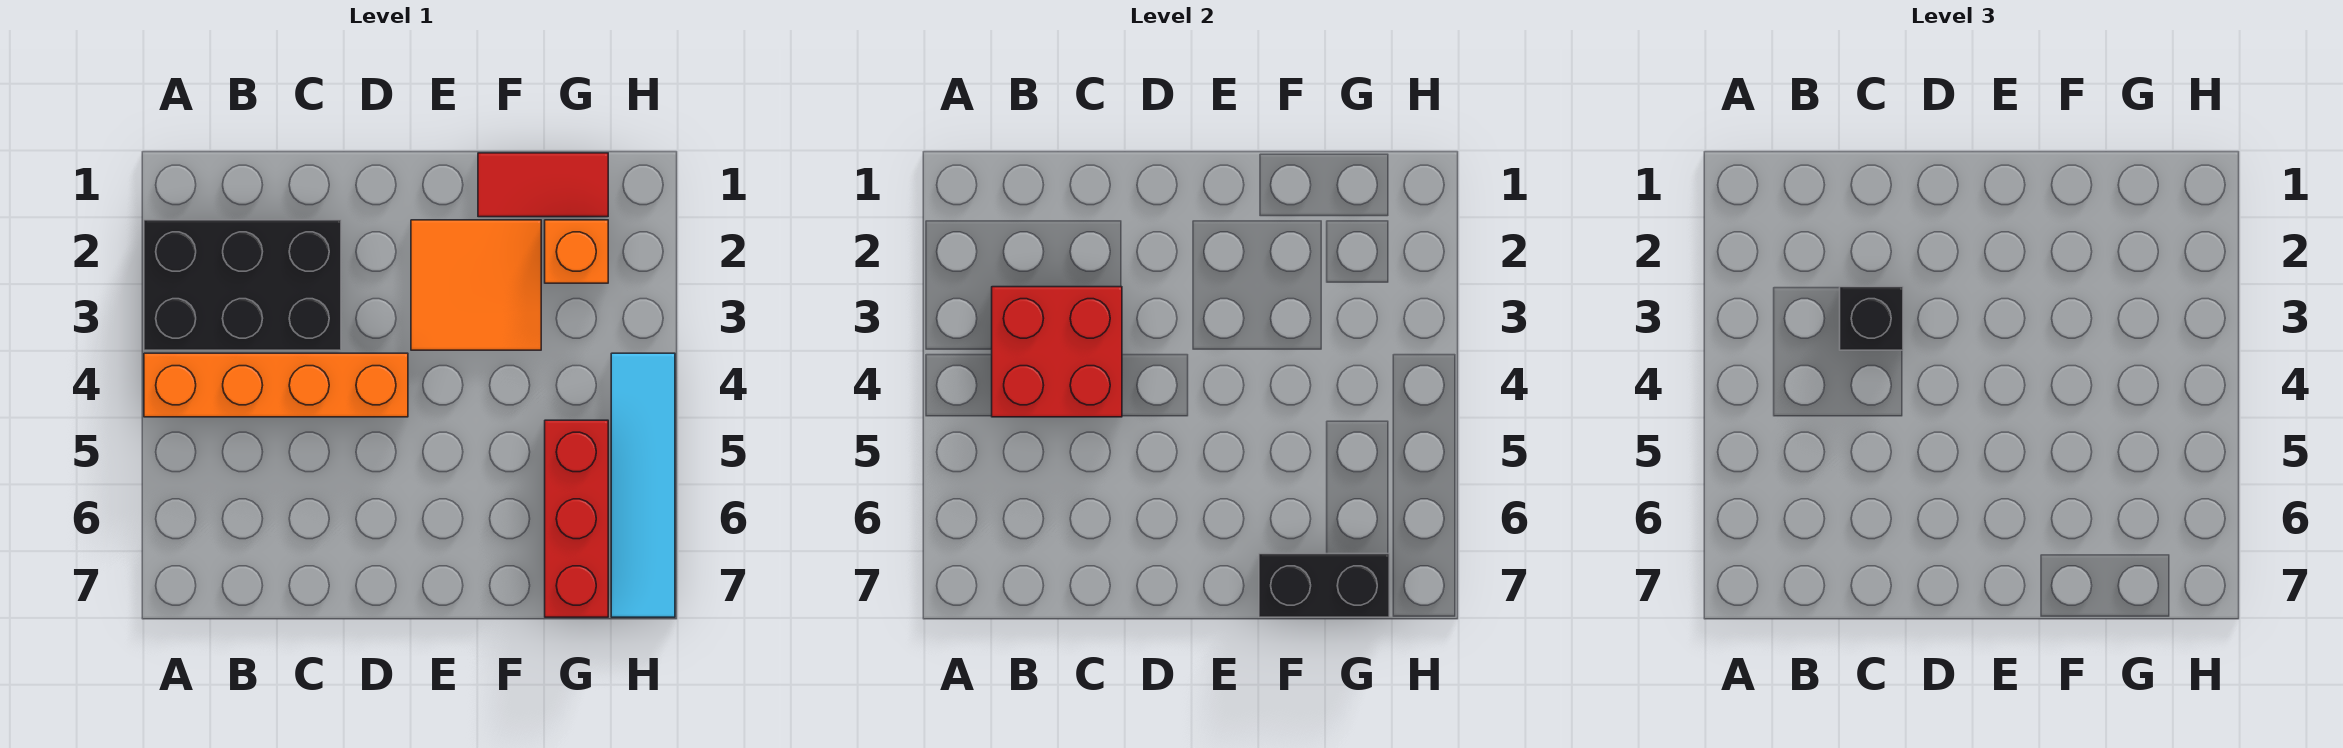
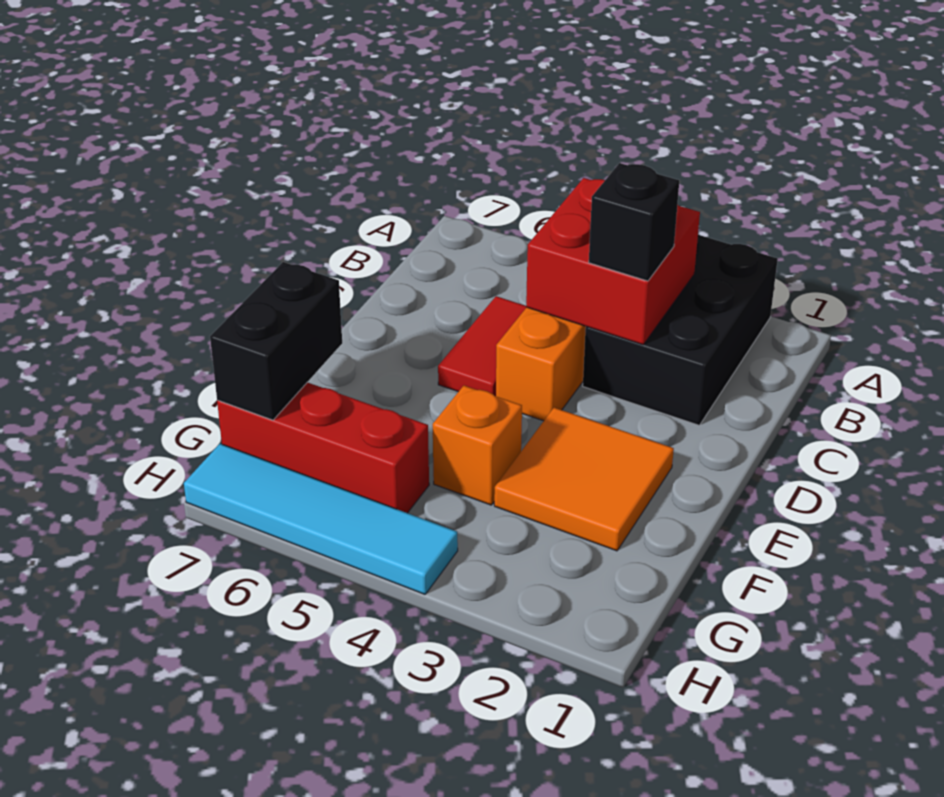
red tile F1:G1 level 1 -> red tile C5:D5 level 1
orange brick G2 level 1 -> orange brick F4 level 1

